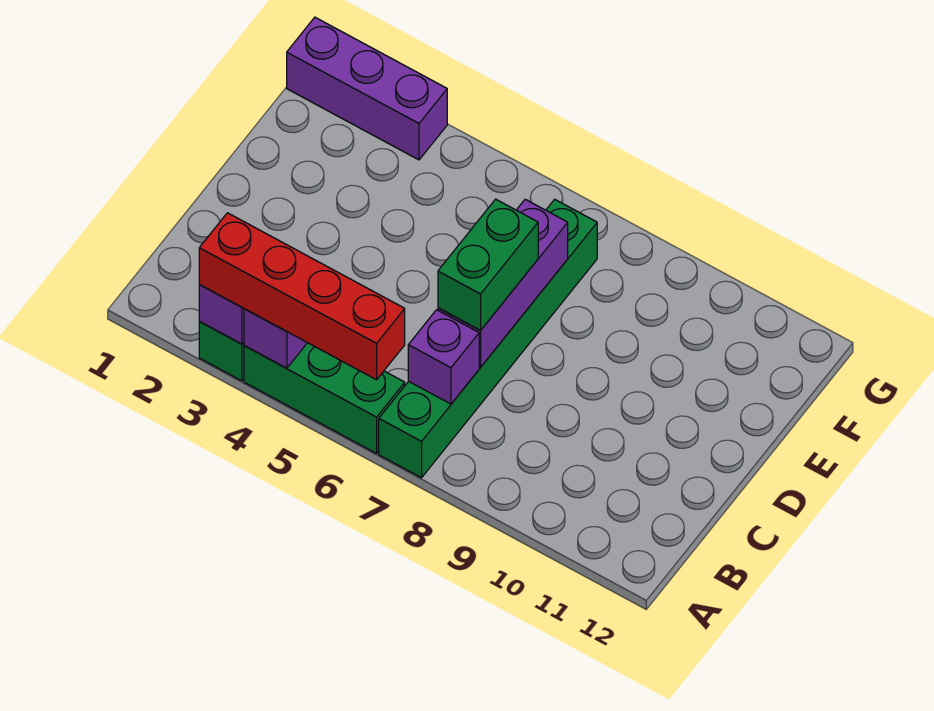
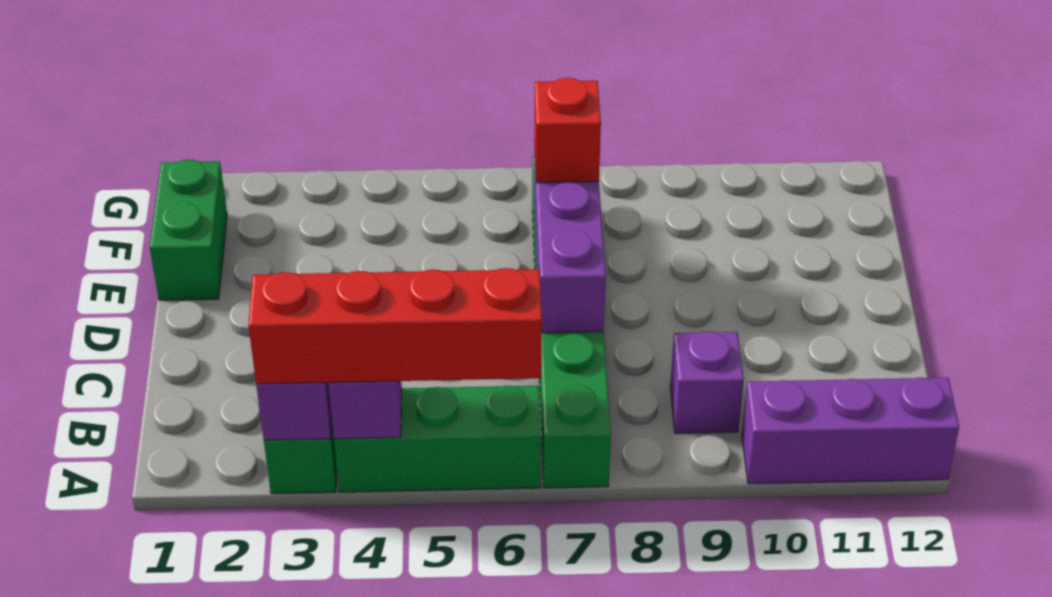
purple brick B7 level 2 -> purple brick B9 level 1
green brick C7:D7 level 3 -> green brick E1:F1 level 1
none -> red brick E7 level 3
purple brick G1:G3 level 1 -> purple brick A10:A12 level 1

